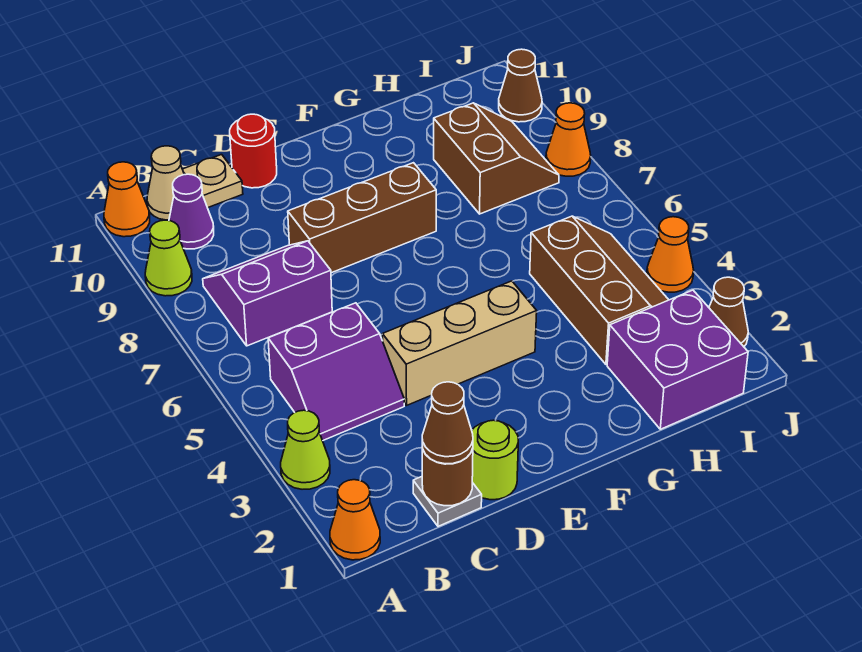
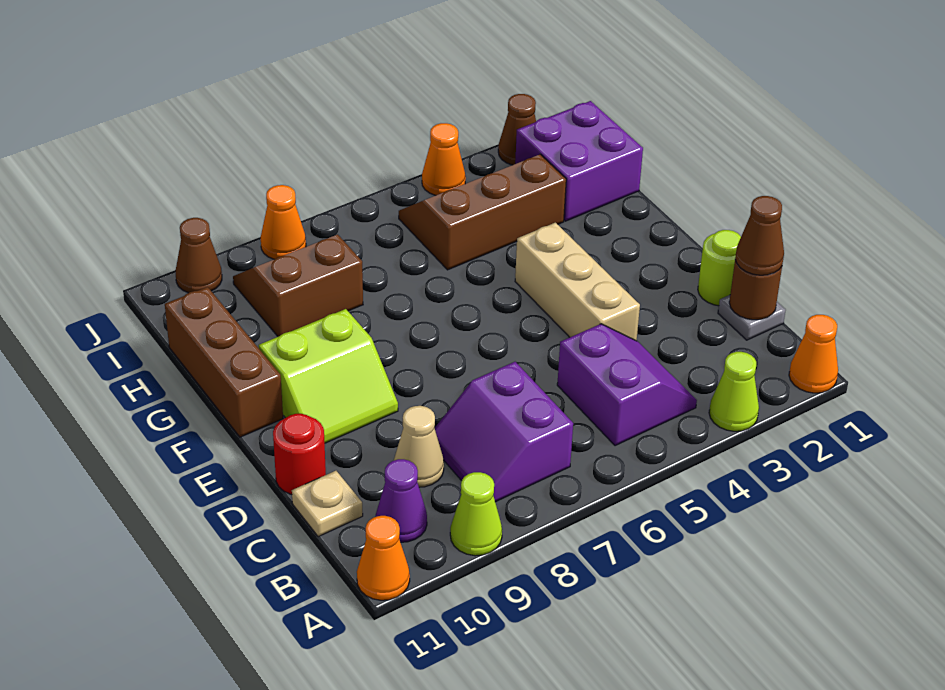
tan cone B11 level 1 -> tan cone C9 level 1
brown brick D8:F8 level 1 -> brown brick F11:H11 level 1
none -> lime slope E9:F10 level 1 top F

